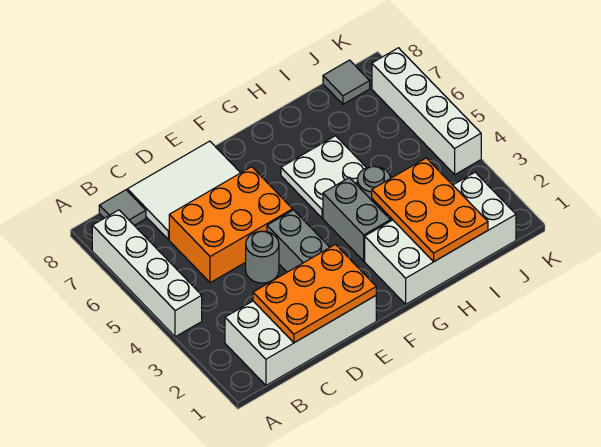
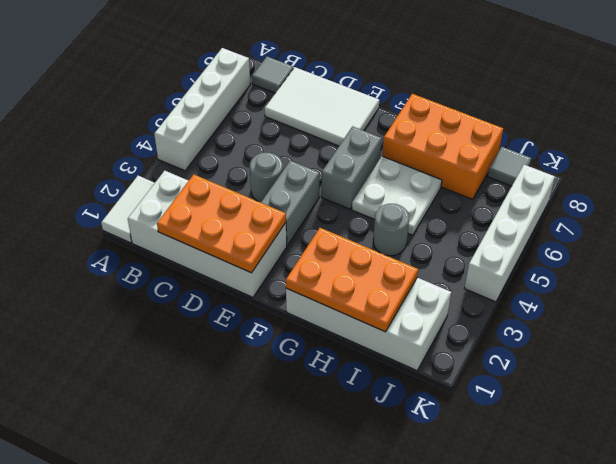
none -> white tile A1:A2 level 1
orange brick C5:E6 level 1 -> orange brick G7:I8 level 1
grey brick G3:G4 level 1 -> grey brick F5:F6 level 1
orange plate H1:I3 level 2 -> orange plate G1:I2 level 2

